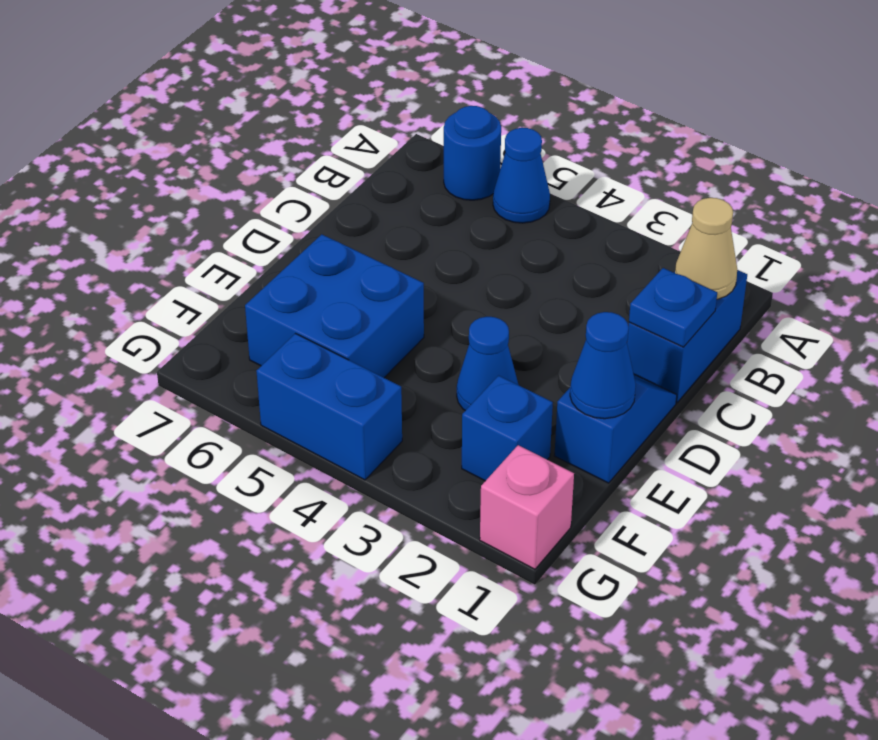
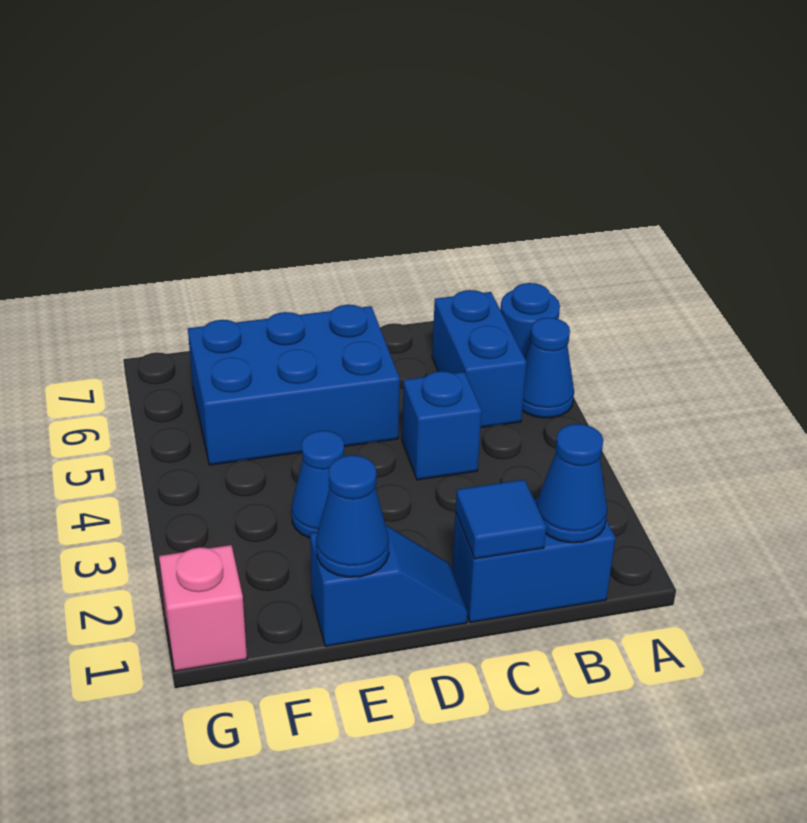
tan cone B1 level 2 -> blue cone B1 level 2
blue plate C1 level 2 -> blue tile C1 level 2
blue brick E5:F6 level 1 -> blue brick D5:F6 level 1
blue brick F2 level 1 -> blue brick C4 level 1
blue brick G4:G5 level 1 -> blue brick B5:B6 level 1

